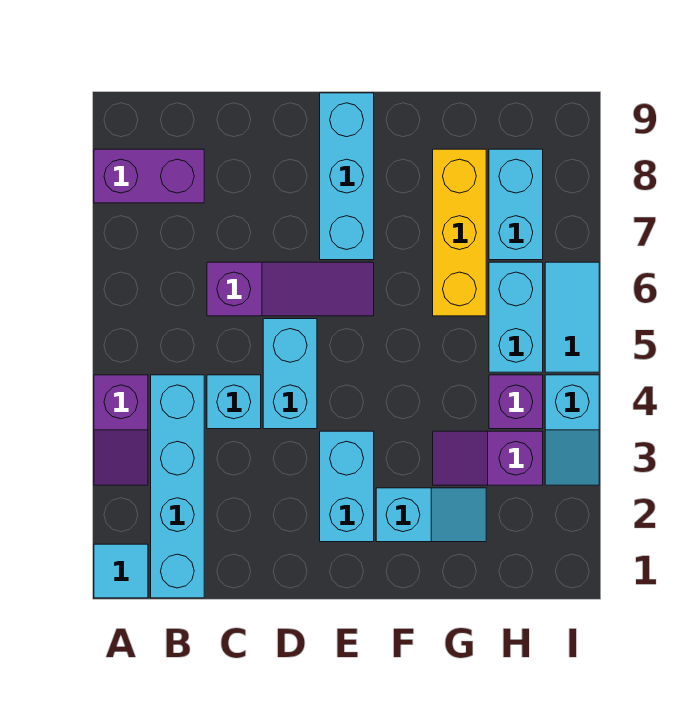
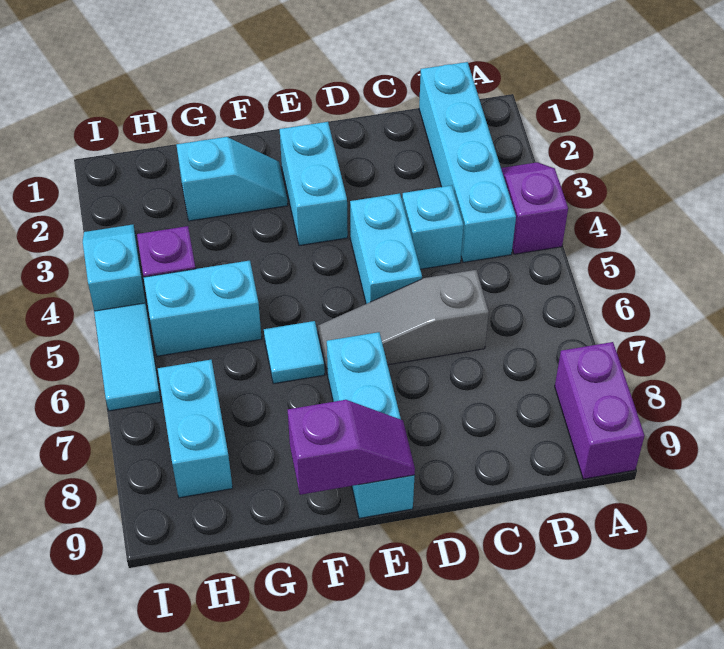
cyan tile A1 level 1 -> cyan tile F6 level 1
purple brick A8:B8 level 1 -> purple brick A8:A9 level 1
purple slope C6:E6 level 1 top C -> grey slope C6:E6 level 1 top C
cyan slope F2:G2 level 1 top F -> cyan slope F2:G2 level 1 top G
purple slope G3:H3 level 1 top H -> purple slope E9:F9 level 2 top F
yellow brick G6:G8 level 1 -> none
cyan brick H5:H6 level 1 -> cyan brick G5:H5 level 1

